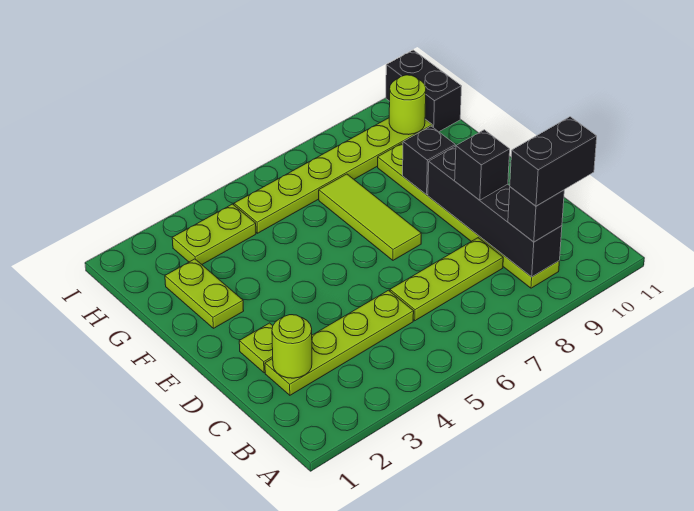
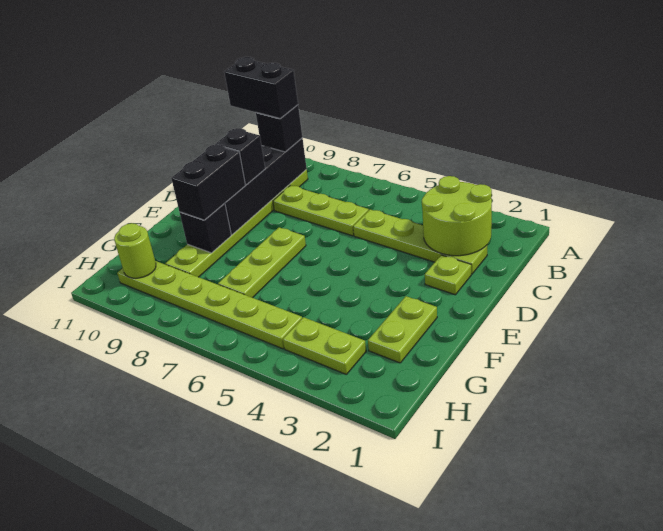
lime round brick C2 level 2 -> lime round brick B2:C3 level 2
lime tile E7:G7 level 1 -> lime plate E7:G7 level 1
black brick H11:I11 level 1 -> black brick E9:F9 level 3

